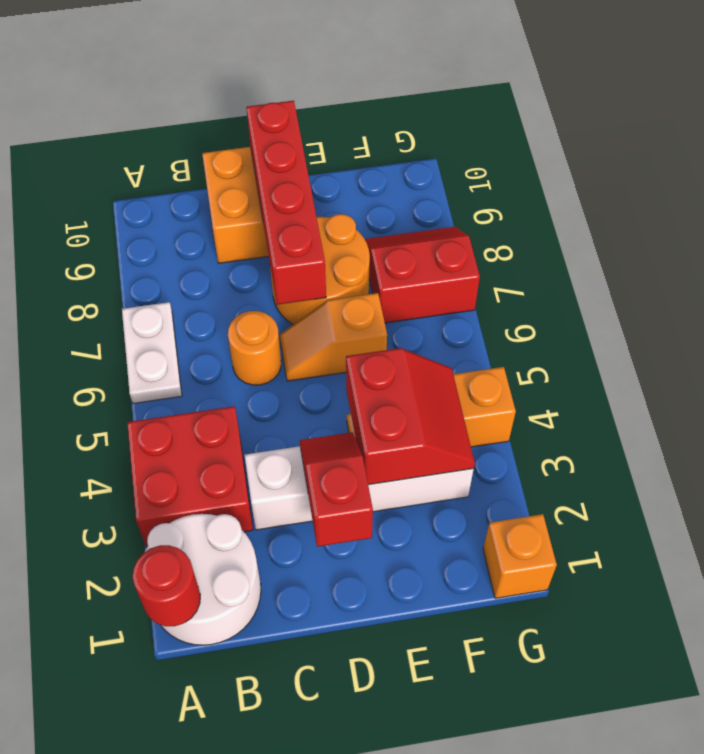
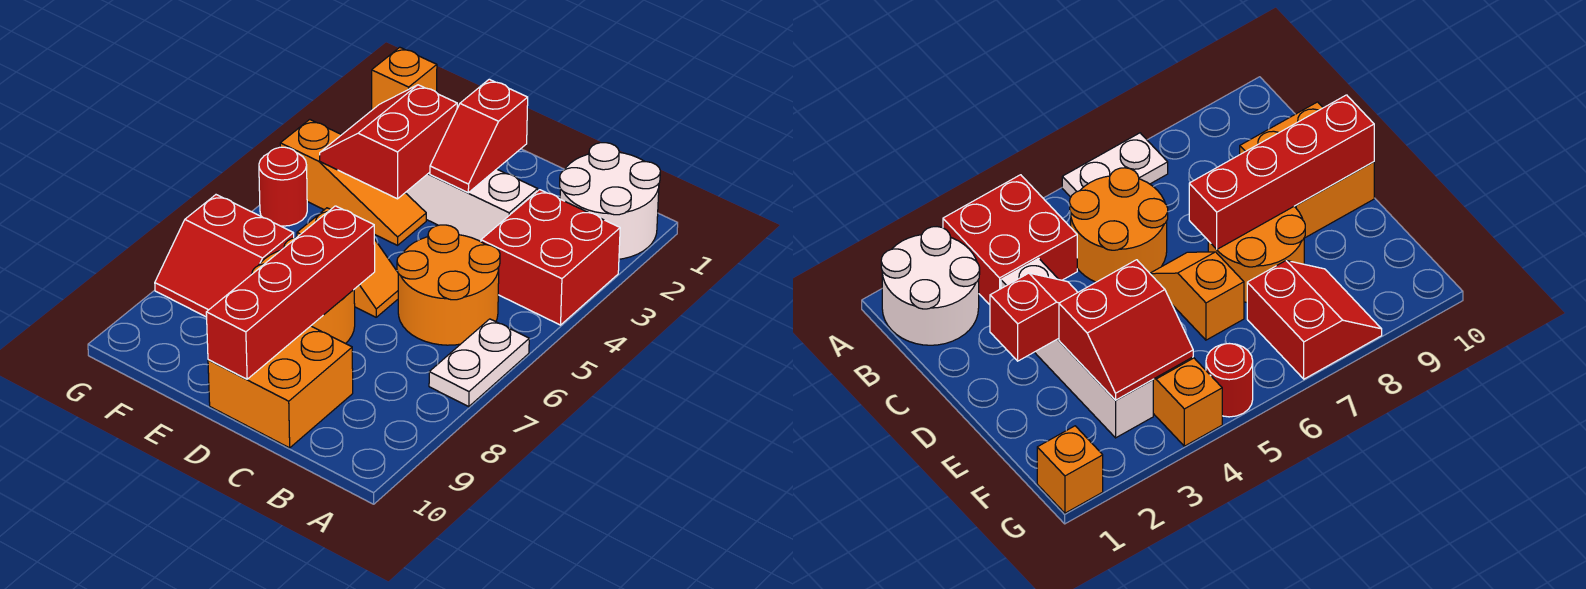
red round brick A1 level 2 -> red round brick G5 level 1
orange round brick C6 level 1 -> orange round brick B5:C6 level 1

